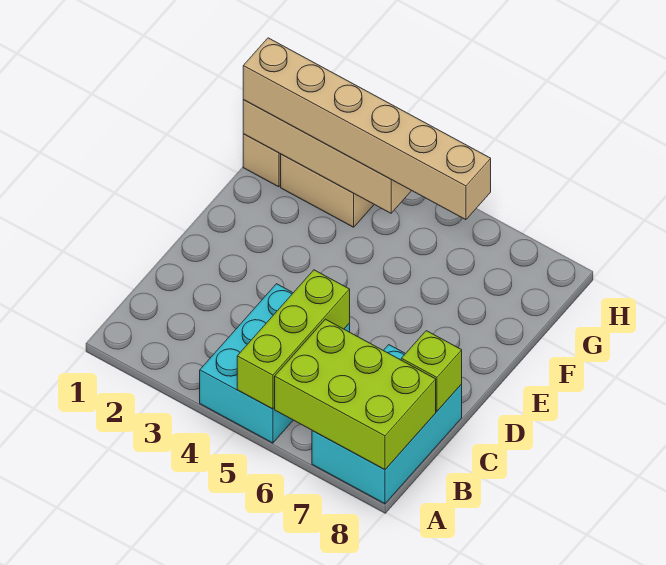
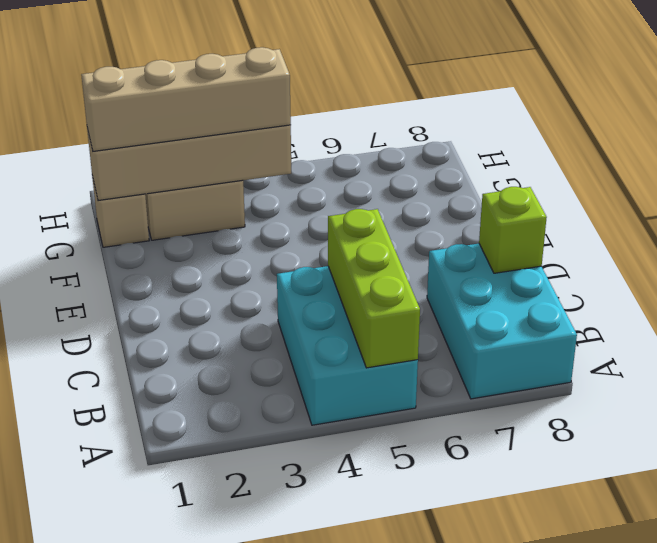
lime brick A6:B8 level 2 -> none
tan brick G1:G6 level 3 -> tan brick G1:G4 level 3

